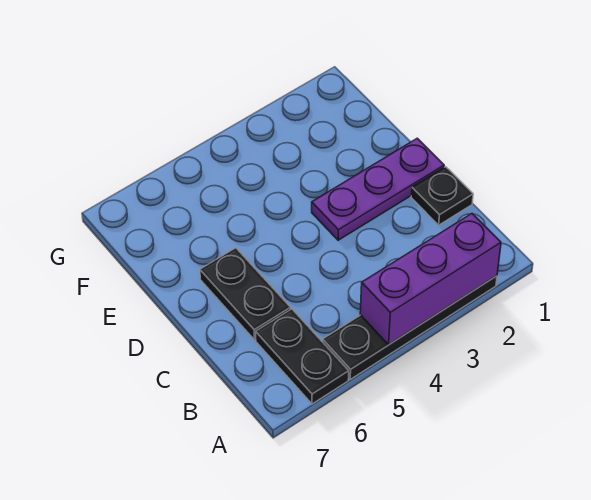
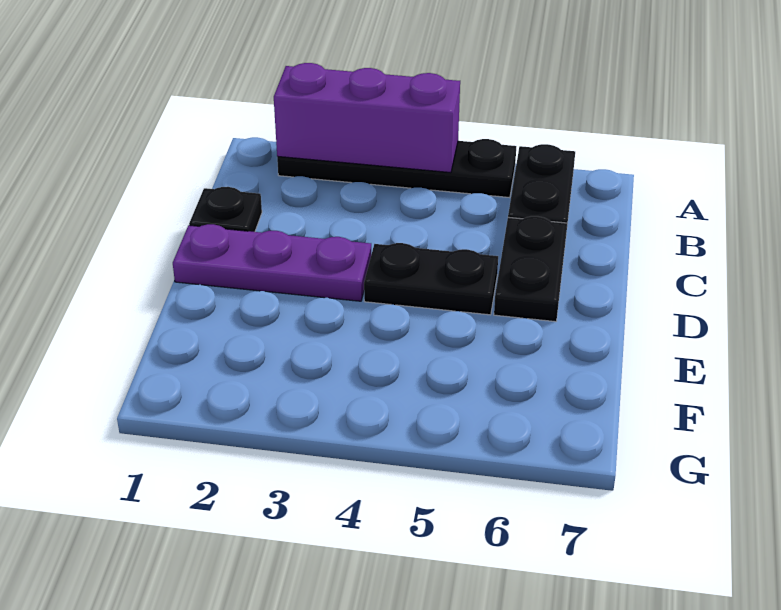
none -> black plate D4:D5 level 1

